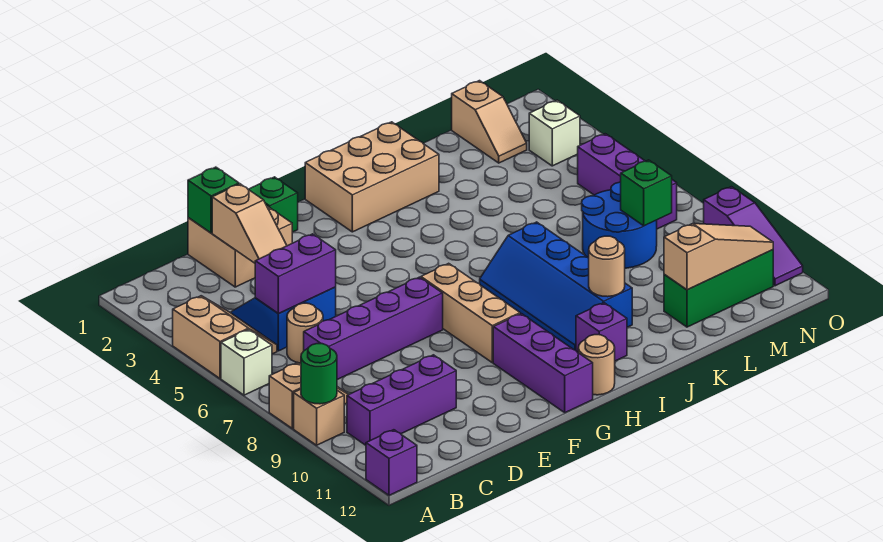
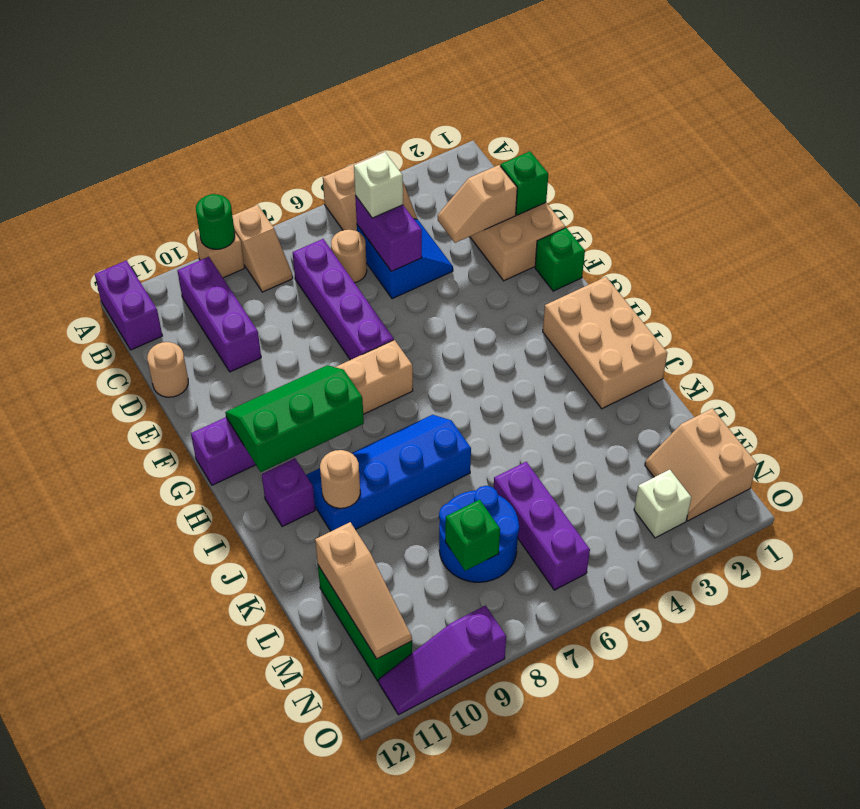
white brick A6 level 1 -> white brick C5 level 3
purple brick A12 level 1 -> purple brick A12:B12 level 1
none -> green slope G9:H11 level 2 top H
tan round brick H12 level 1 -> tan round brick D12 level 1
tan slope M1:M2 level 1 top 1 -> tan slope M1:N2 level 1 top 1
purple brick N5:N7 level 1 -> purple brick L6:N6 level 1

